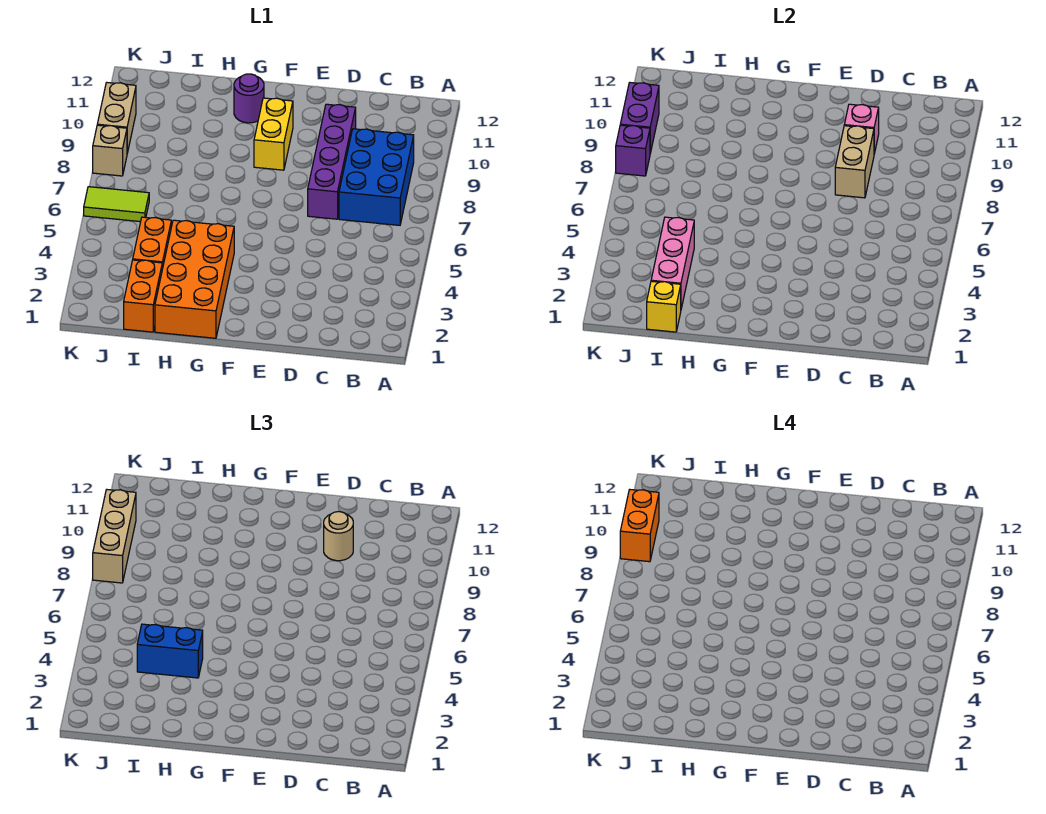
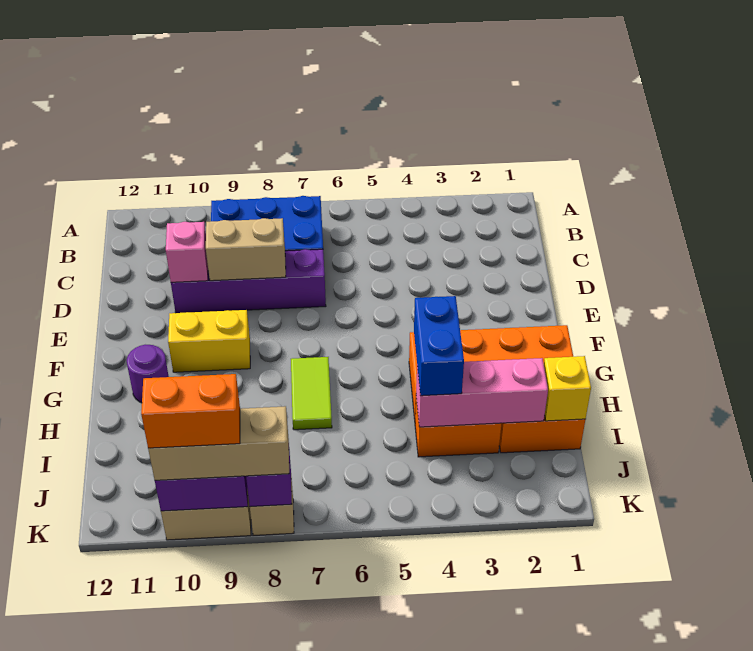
tan round brick D10 level 3 -> none
lime tile J6:K6 level 1 -> lime tile G7:H7 level 1

